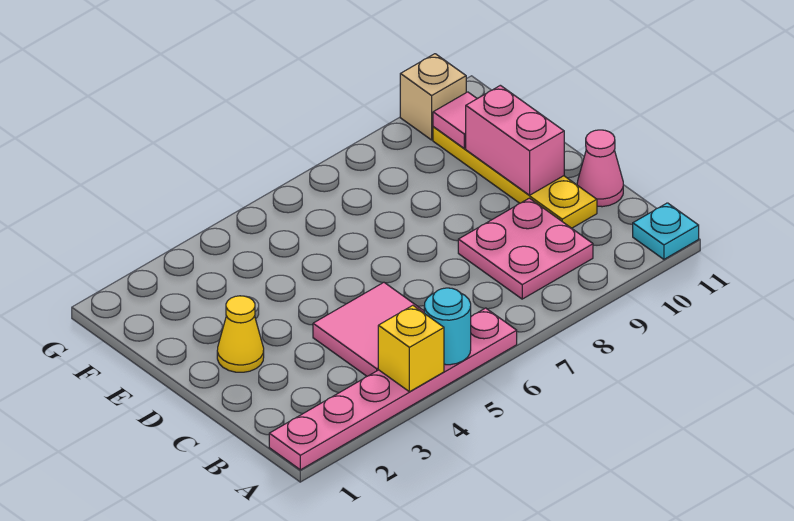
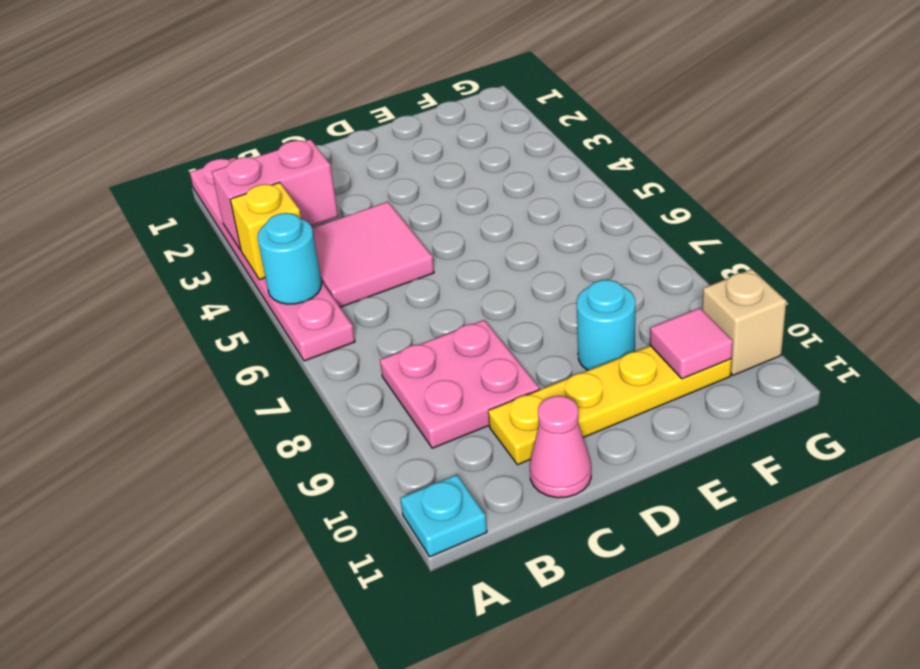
yellow cone D2 level 1 -> none
pink brick D10:E10 level 2 -> pink brick A3:B3 level 2
none -> cyan round brick E9 level 1

